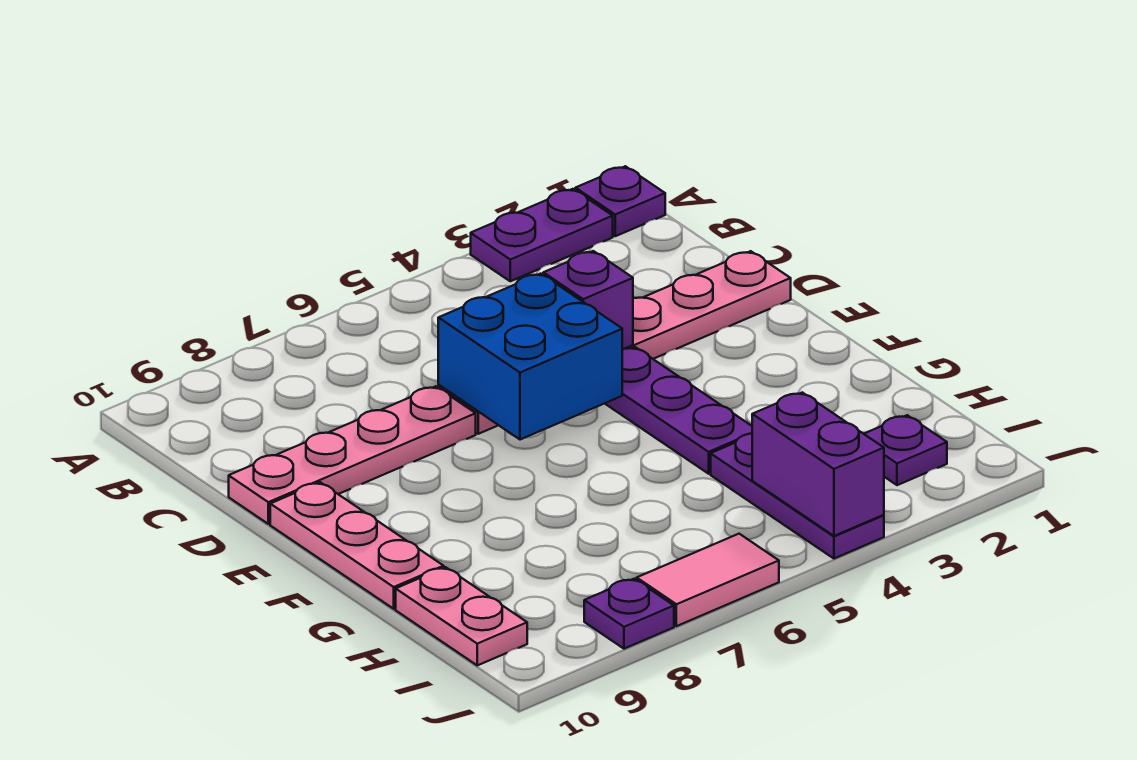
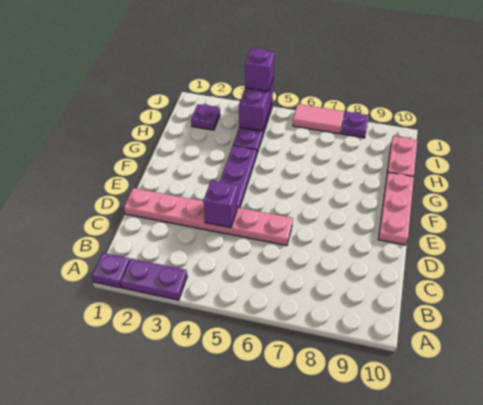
blue brick D5:E6 level 2 -> none
pink plate D7:D10 level 1 -> none
none -> purple brick J4 level 3

